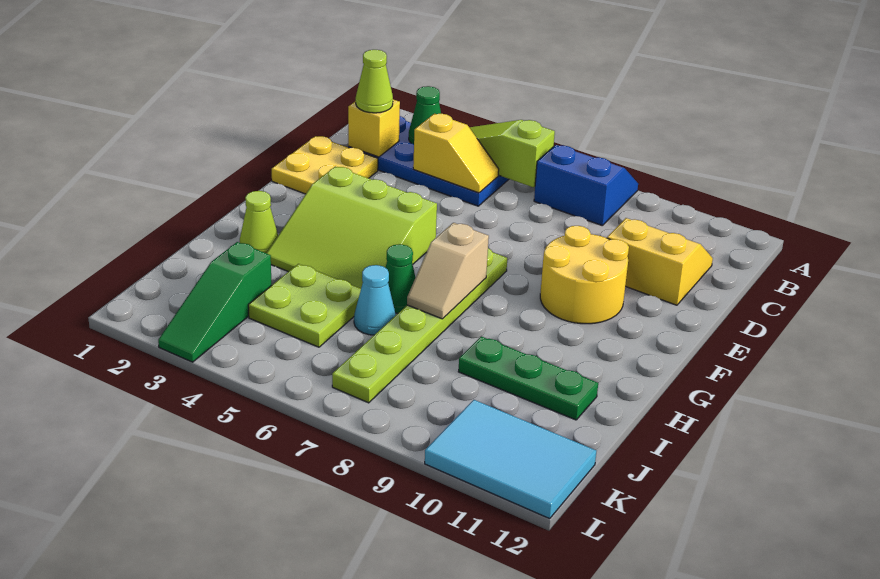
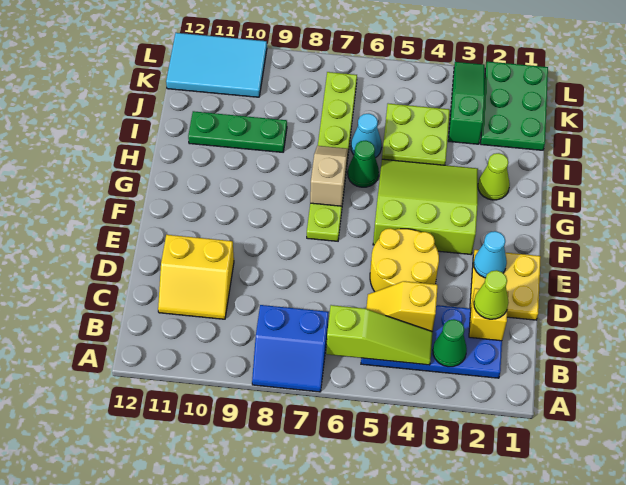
none -> cyan cone E2 level 2
yellow round brick E9:F10 level 1 -> yellow round brick D4:E5 level 1
none -> green plate J1:L2 level 1

